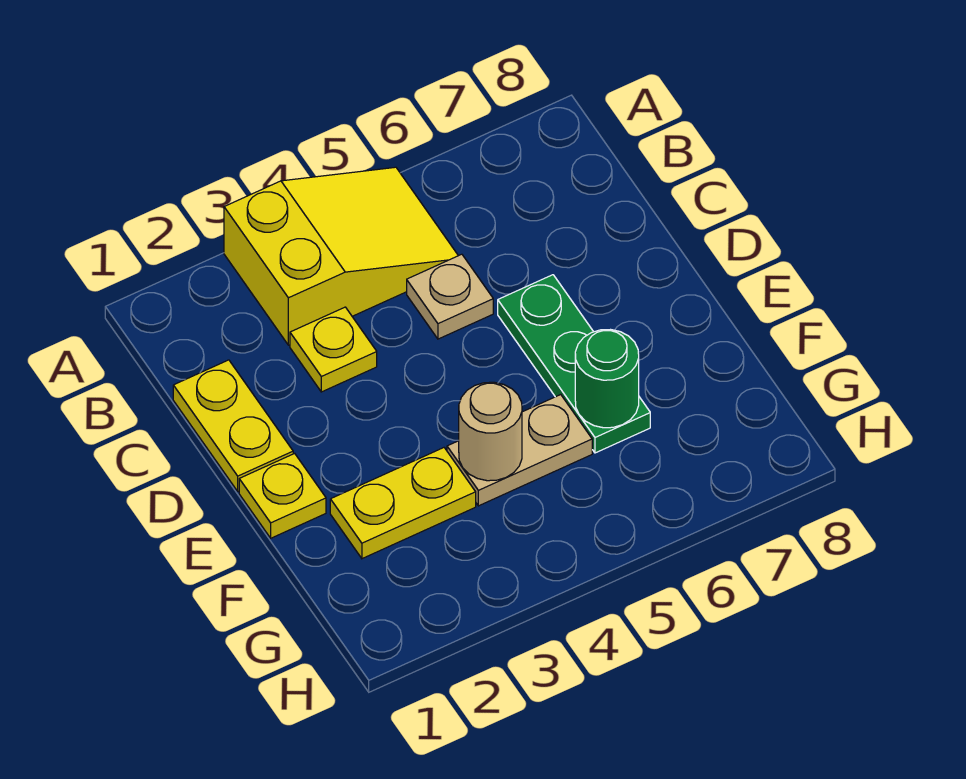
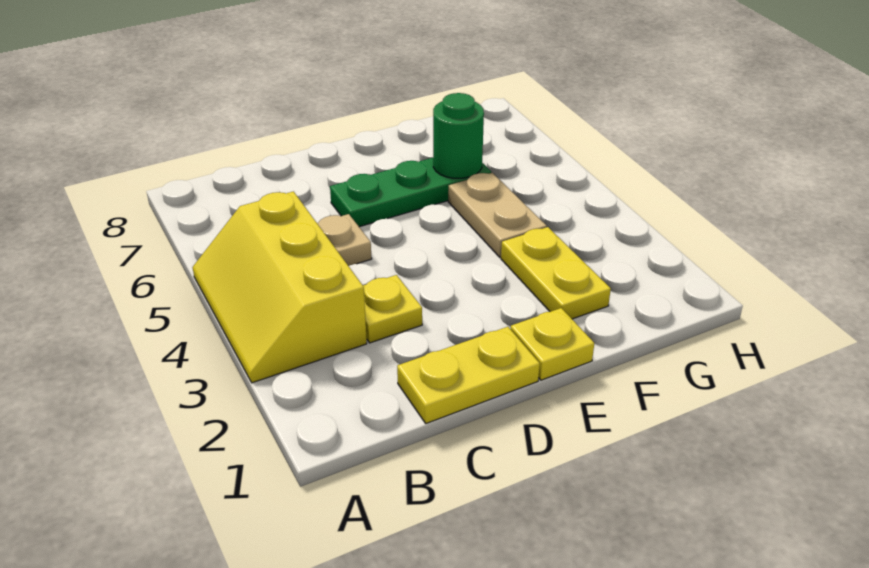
yellow slope A3:B5 level 1 top 3 -> yellow slope A3:B5 level 1 top B
tan round brick F4 level 2 -> none

